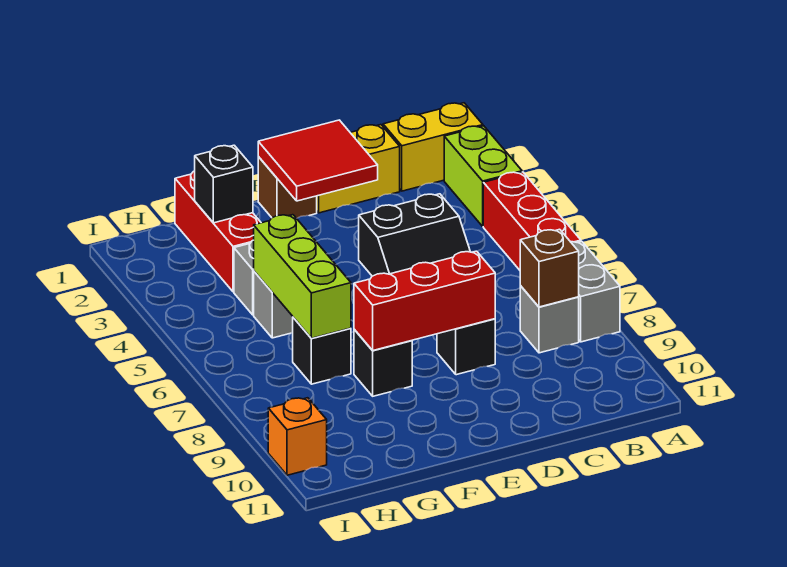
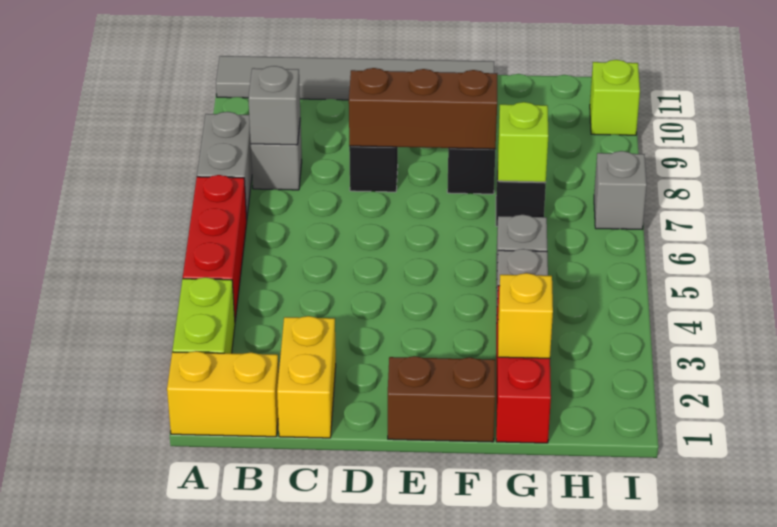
none -> grey tile A11:F11 level 1
brown brick B8 level 2 -> grey brick B8 level 2
yellow brick C1:D1 level 1 -> yellow brick C1:C2 level 1
black slope C4:D5 level 1 top 4 -> none
red tile D1:E2 level 2 -> none
red brick D8:F8 level 2 -> brown brick D8:F8 level 2
brown brick E1 level 1 -> brown brick E1:F1 level 1
black brick G2 level 2 -> yellow brick G2 level 2
lime brick G5:G7 level 2 -> lime brick G7 level 2
none -> grey brick I7 level 1
orange brick I10 level 1 -> lime brick I10 level 1

